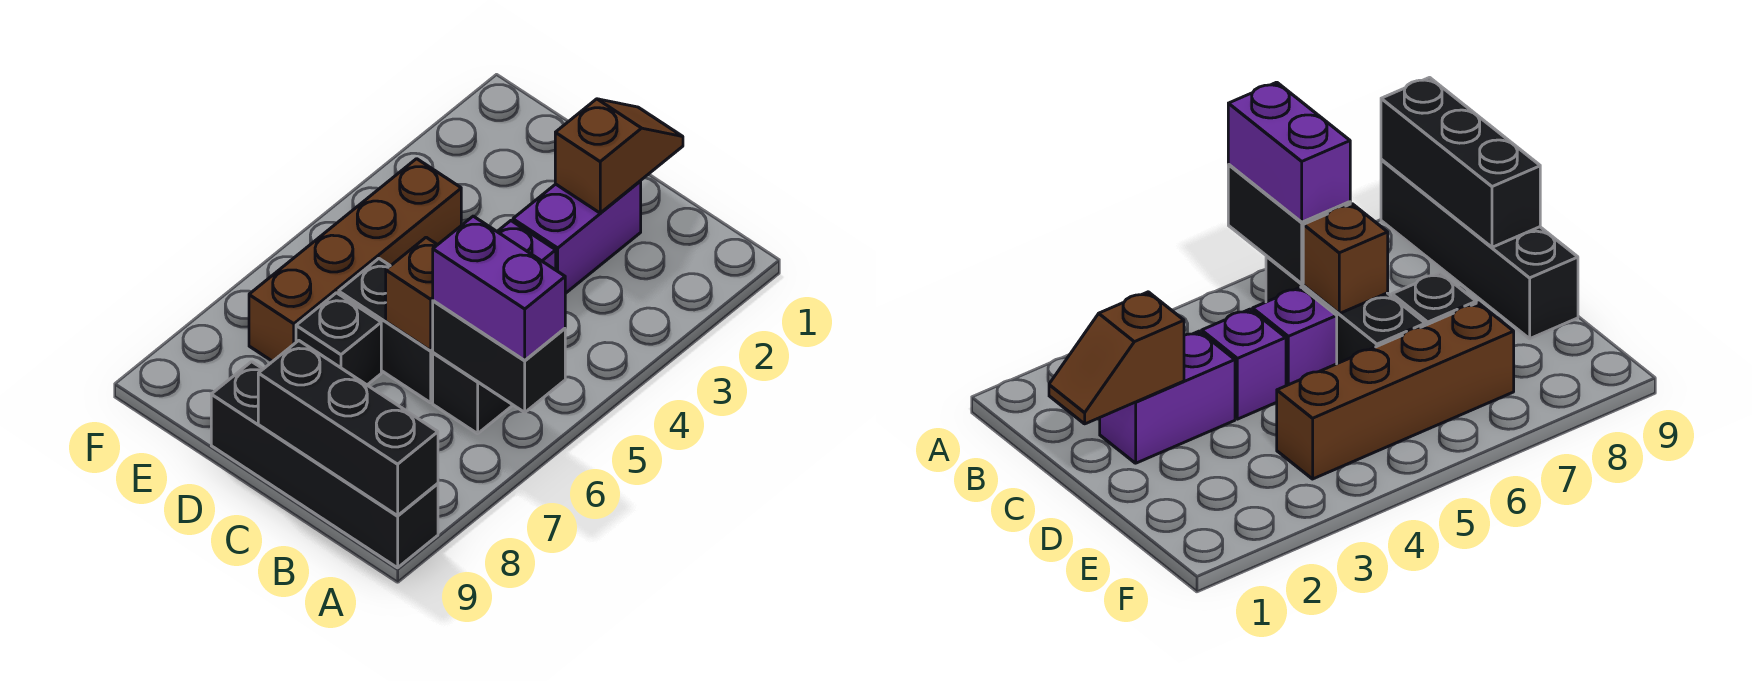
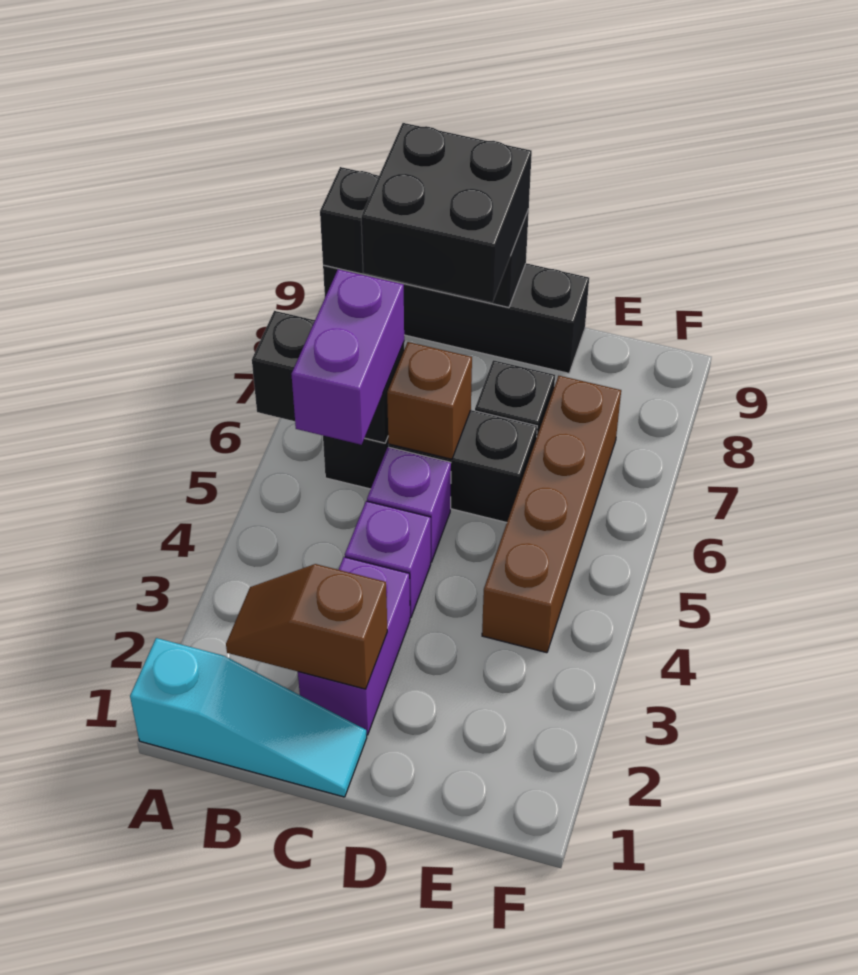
none -> cyan slope A1:C1 level 1 top A
purple brick A6:B6 level 3 -> purple brick B5:B6 level 3
none -> black brick B8:C9 level 3
brown slope C1:C2 level 2 top 2 -> brown slope B2:C2 level 2 top C

